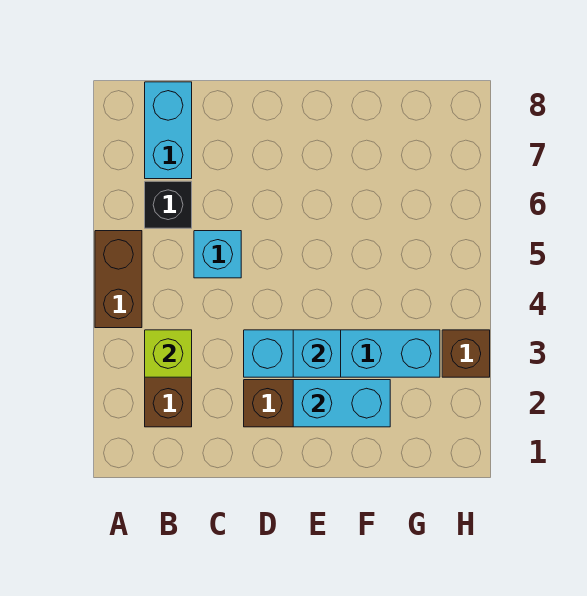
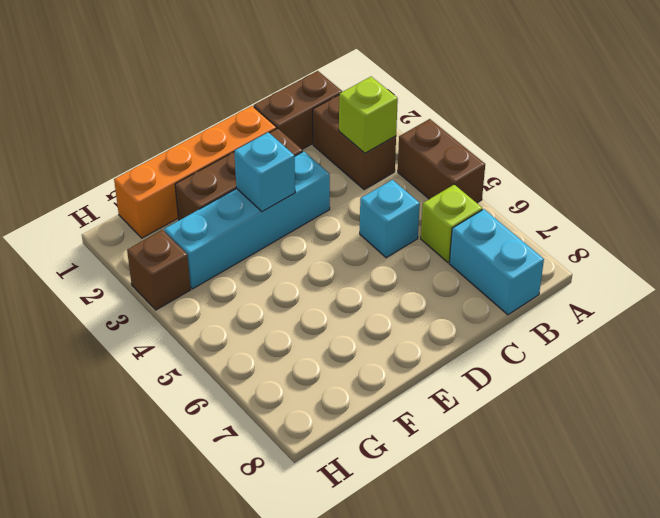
none -> brown brick B1:C1 level 1
black brick B6 level 1 -> lime brick B6 level 1
none -> orange brick D1:G1 level 1
cyan brick E2:F2 level 2 -> none

